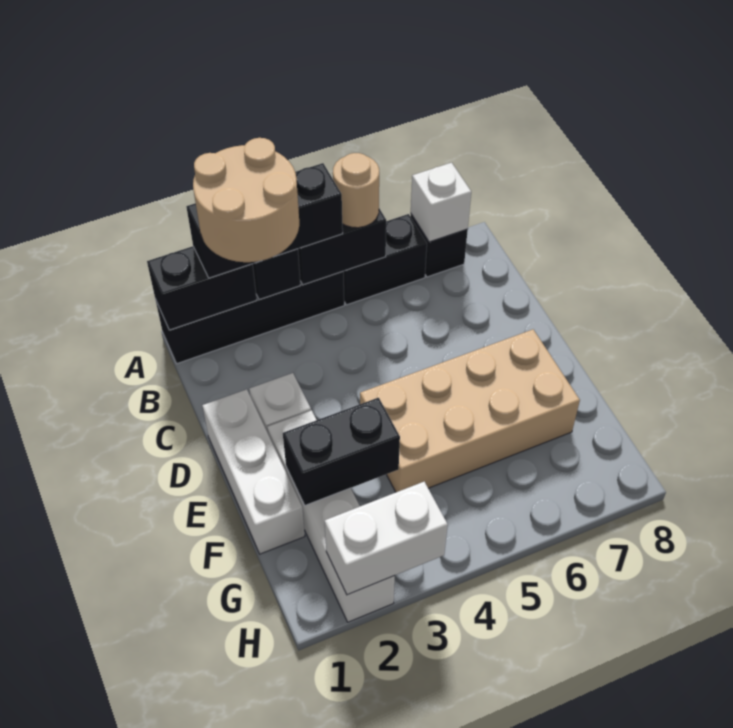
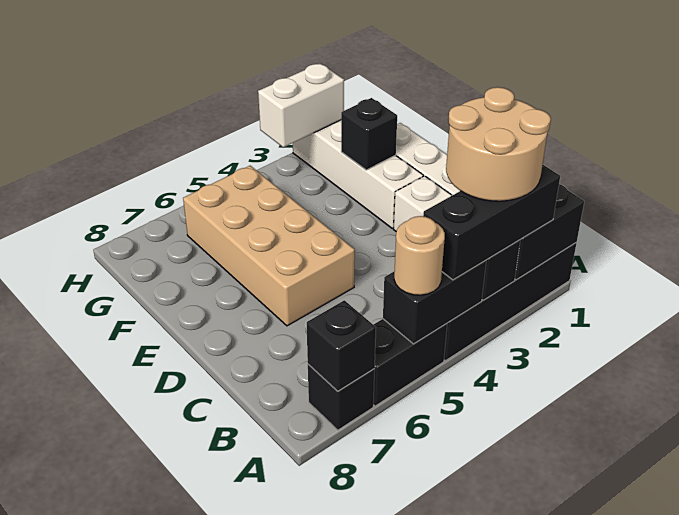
white brick A7 level 2 -> black brick A7 level 2
tan brick E4:F7 level 1 -> tan brick D5:G6 level 1
black brick F2:F3 level 2 -> black brick F2 level 2

